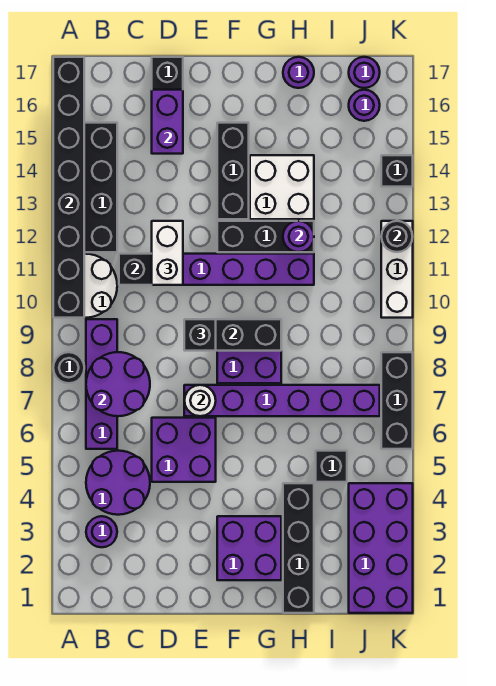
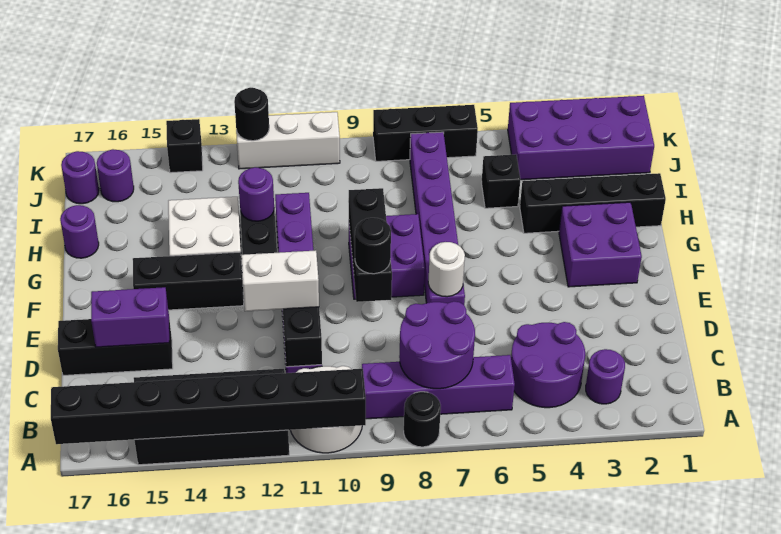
purple brick D5:E6 level 1 -> none
black brick E9 level 3 -> black round brick E9 level 3

